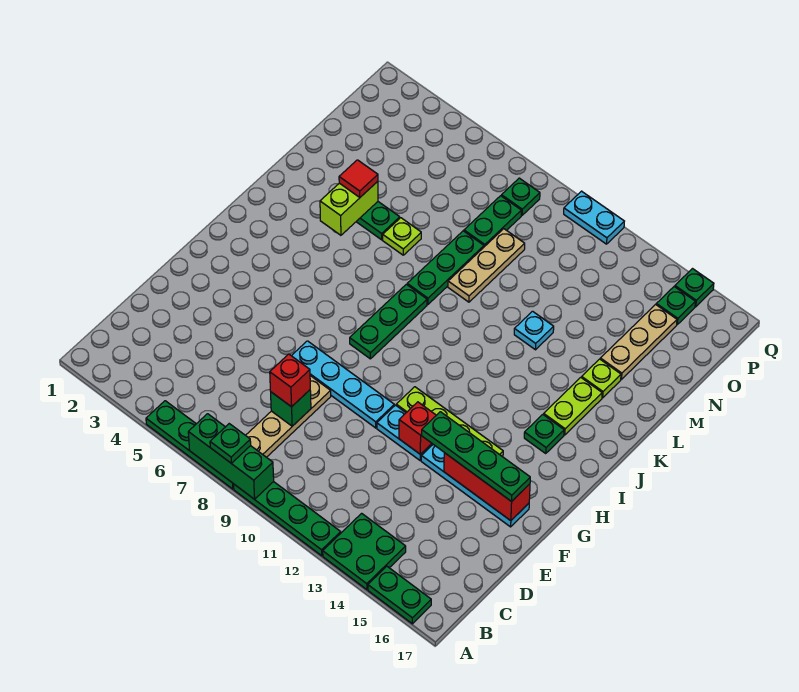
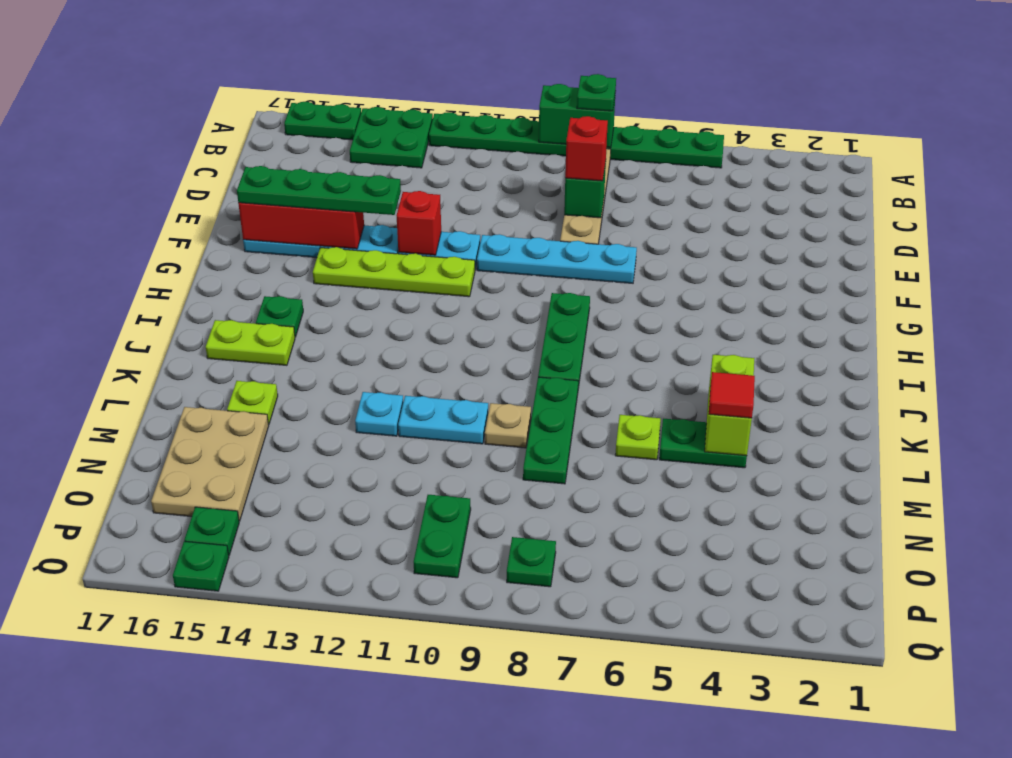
green brick A7:A9 level 2 -> green brick A8:A9 level 2
lime plate J15:K15 level 1 -> lime plate J15:J16 level 1
tan plate L9:N9 level 1 -> tan plate L9 level 1
tan plate M15:O15 level 1 -> tan plate M15:O16 level 1
green plate N8:O8 level 1 -> green plate O10:P10 level 1
cyan plate Q10:Q11 level 1 -> cyan plate L10:L11 level 1

